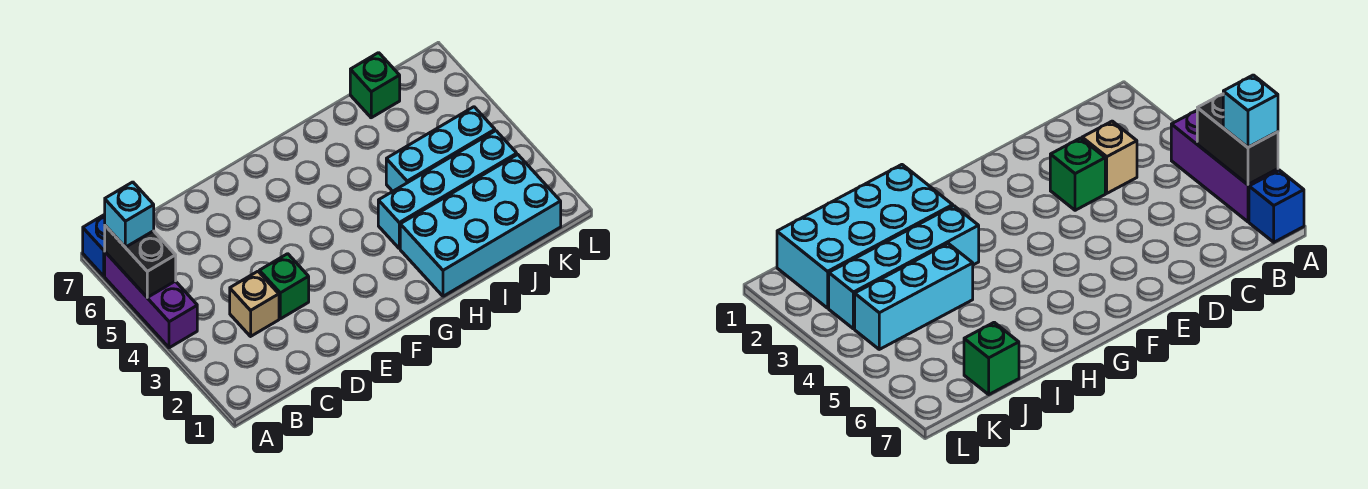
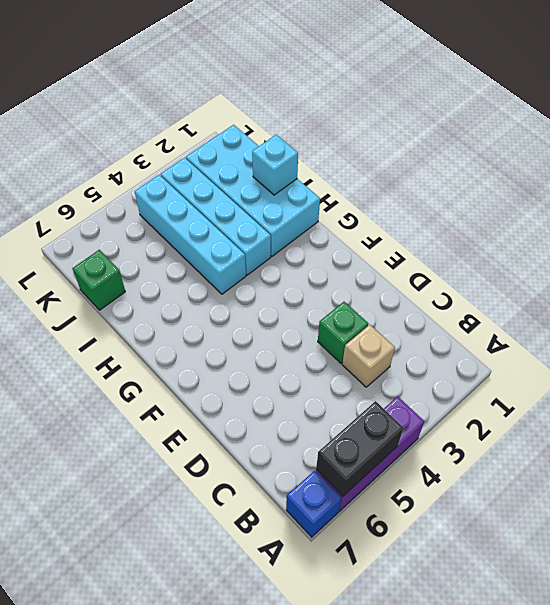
cyan brick A6 level 3 -> cyan brick I1 level 2
cyan brick I4:K4 level 1 -> cyan brick H4:K4 level 1

